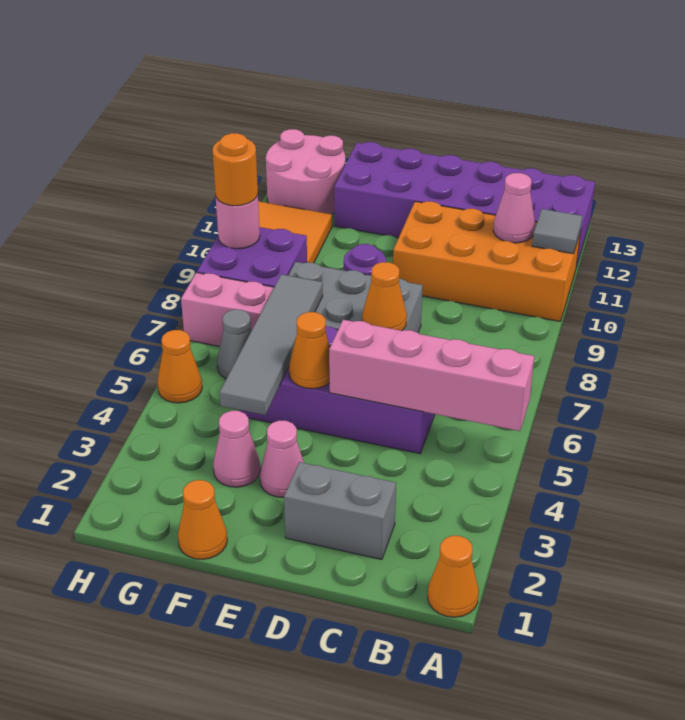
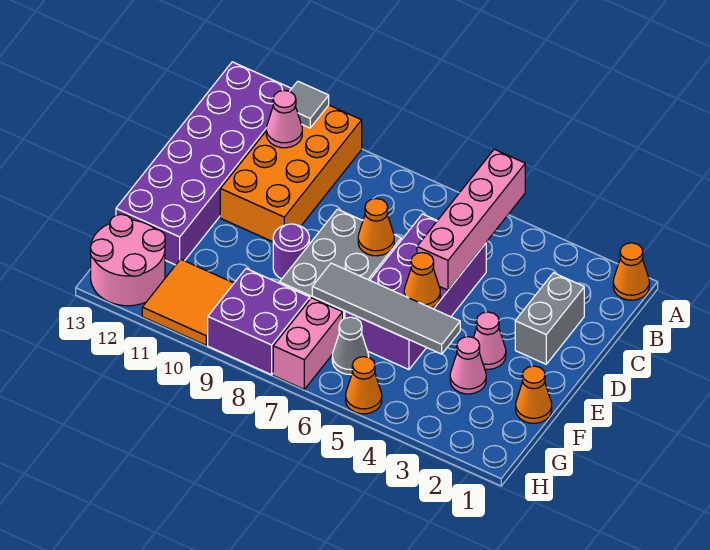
pink round brick H9 level 2 -> none
orange round brick H9 level 3 -> none

